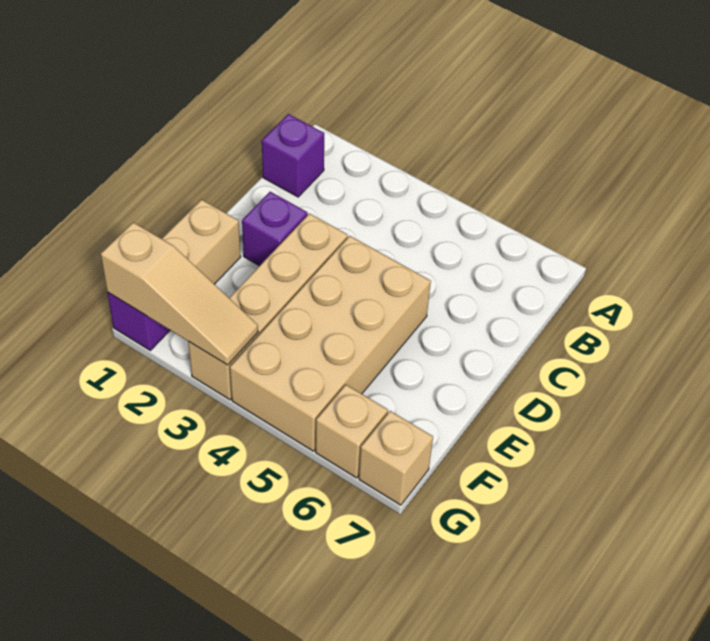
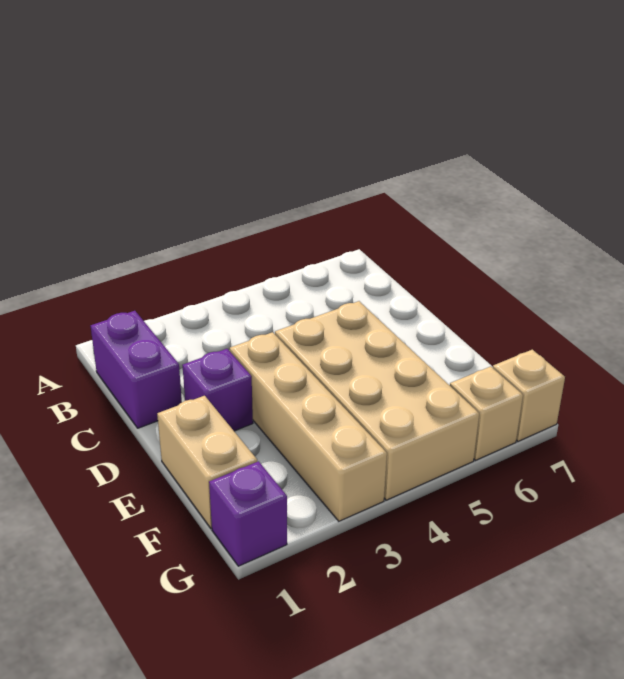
purple brick B1 level 1 -> purple brick B1:C1 level 1
tan slope G1:G3 level 2 top 1 -> none

